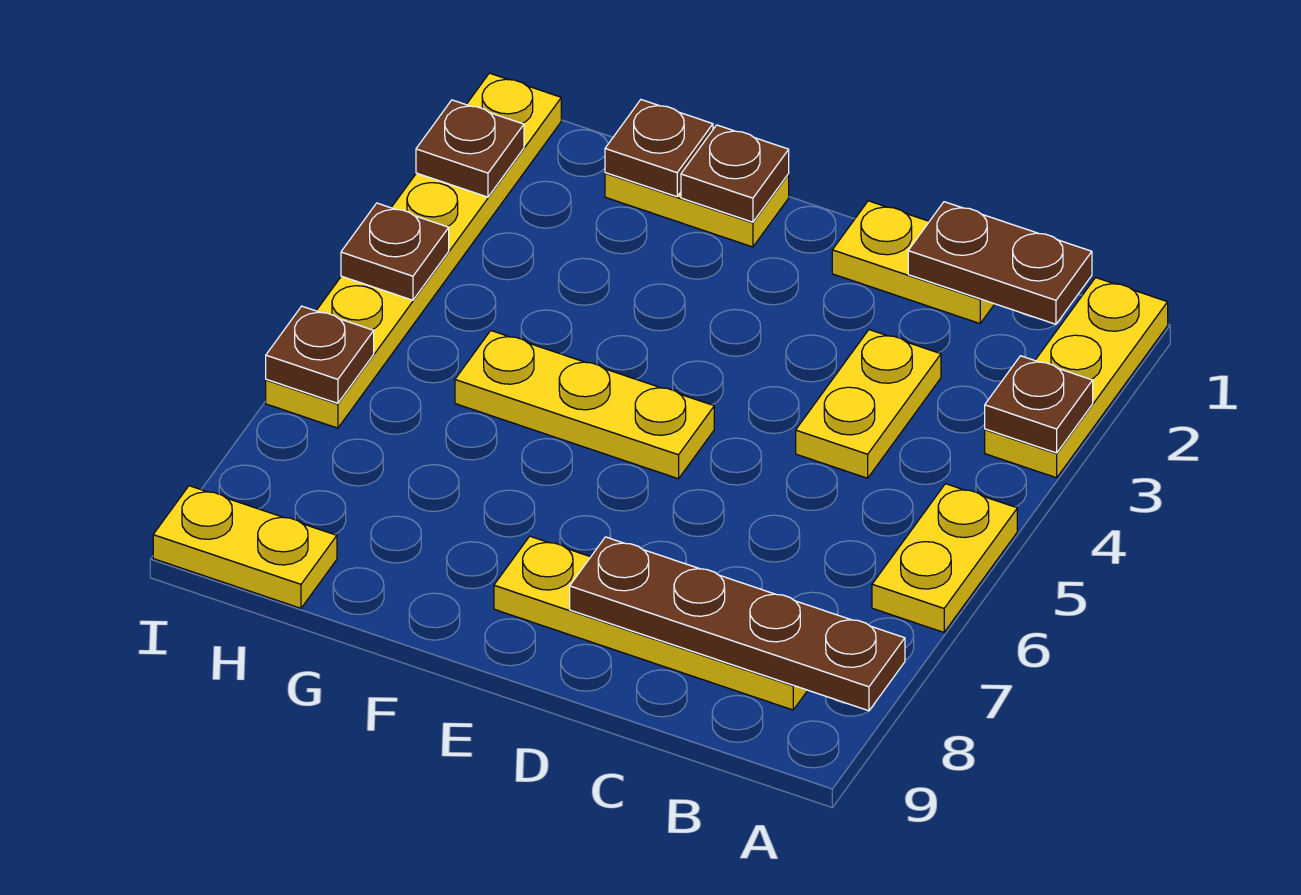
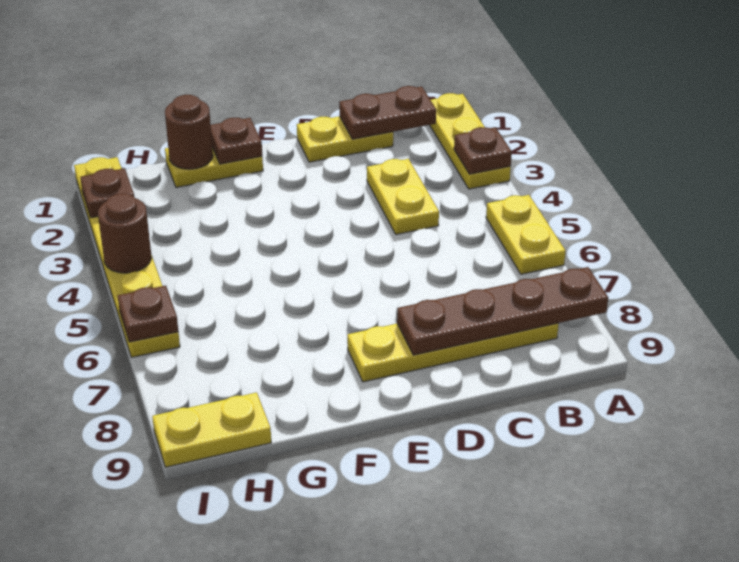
yellow plate E5:G5 level 1 -> none
brown plate G1 level 2 -> brown round brick G1 level 2
brown plate I4 level 2 -> brown round brick I4 level 2

